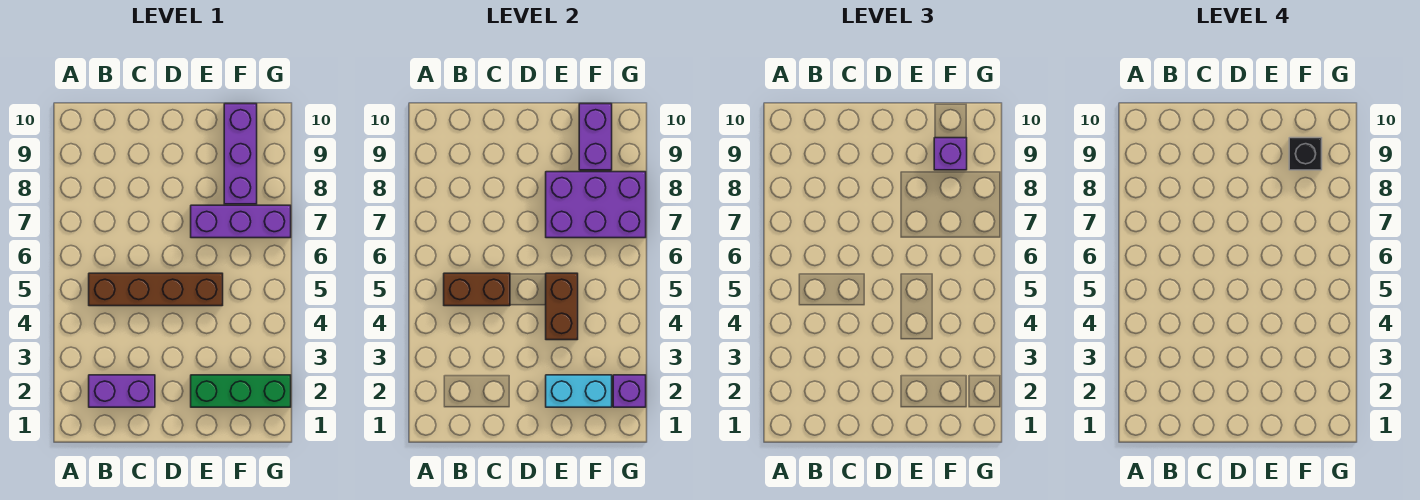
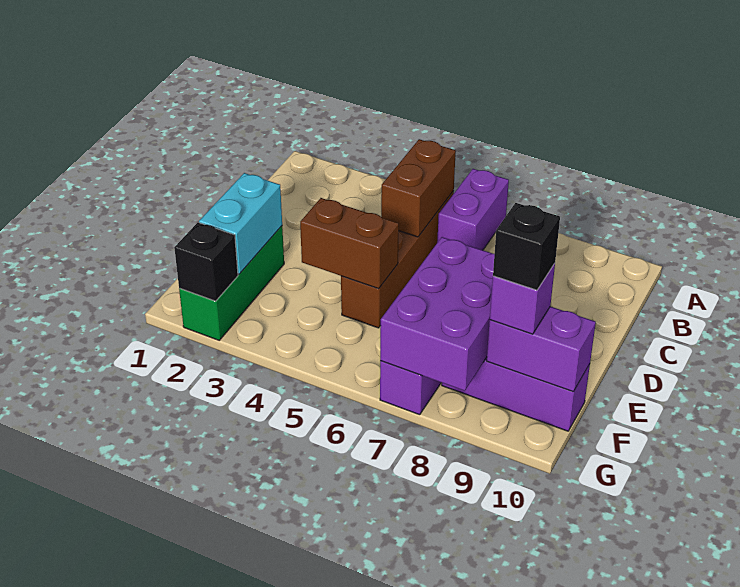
purple brick B2:C2 level 1 -> purple brick A6:B6 level 1
purple brick G2 level 2 -> black brick G2 level 2

